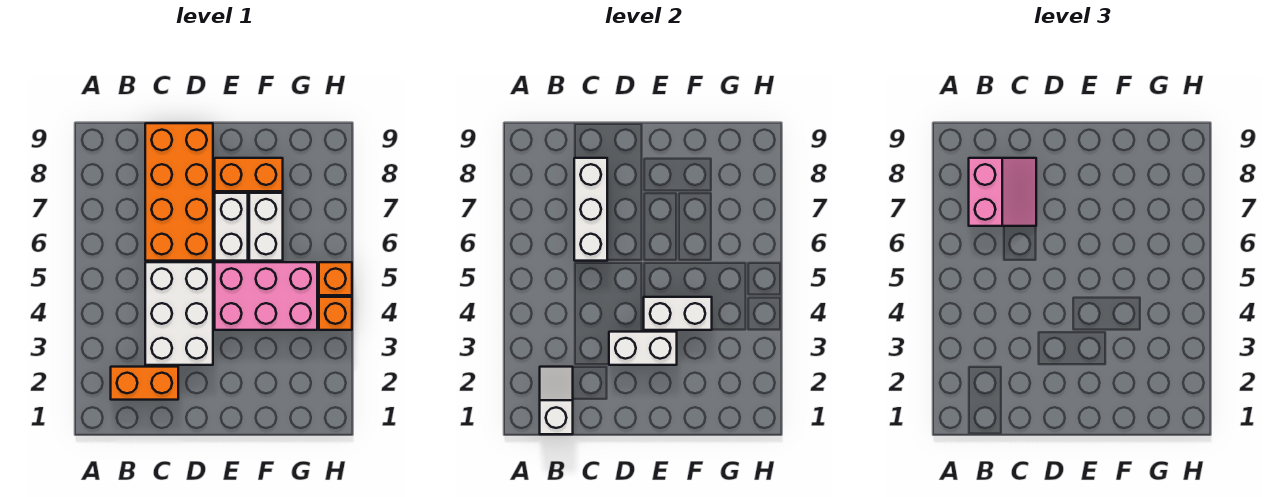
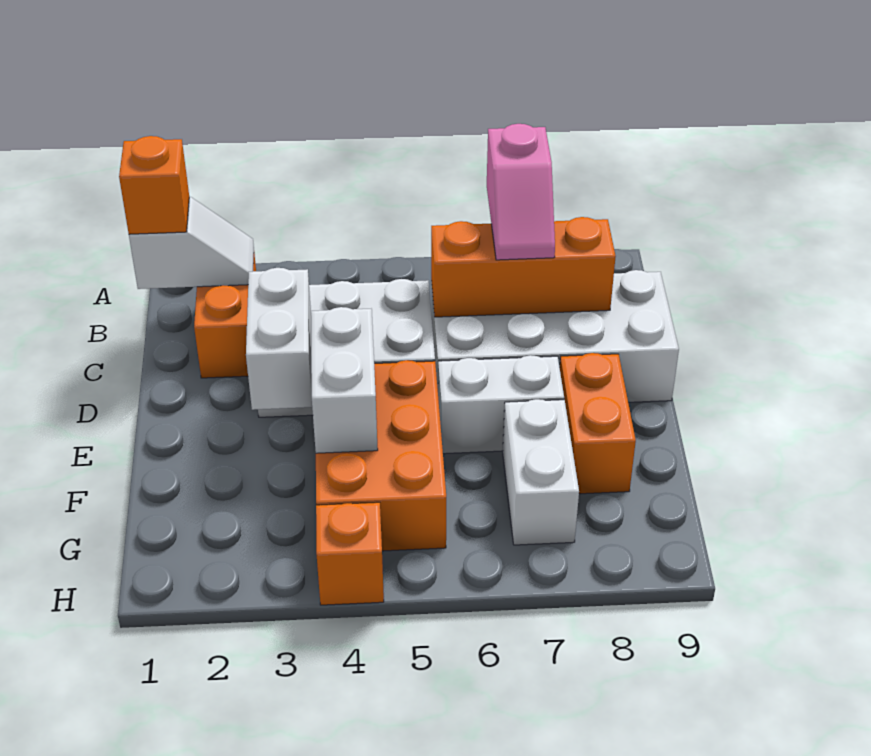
pink slope B7:C8 level 3 top B -> pink slope B7:C7 level 3 top B
orange brick C6:D9 level 1 -> white brick C6:D9 level 1
white brick C6:C8 level 2 -> orange brick C6:C8 level 2
pink brick E4:G5 level 1 -> orange brick E4:G5 level 1
white brick F6:F7 level 1 -> white brick F7:G7 level 1
orange brick H5 level 1 -> orange brick B1 level 3

